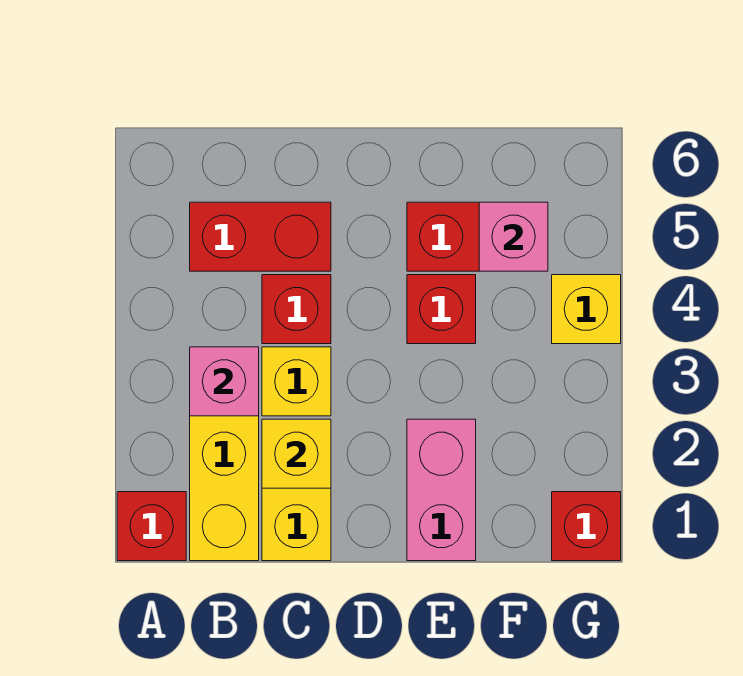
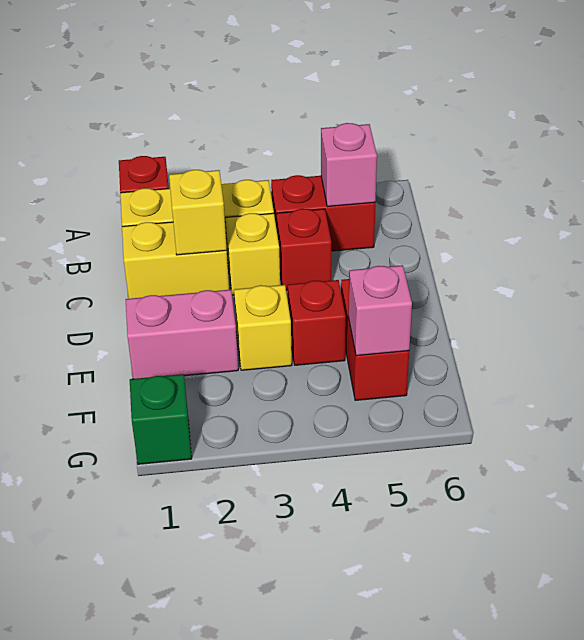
pink brick B3 level 2 -> pink brick B5 level 2
red brick B5:C5 level 1 -> red brick B4:B5 level 1
red brick G1 level 1 -> green brick G1 level 1
yellow brick G4 level 1 -> yellow brick E3 level 1

